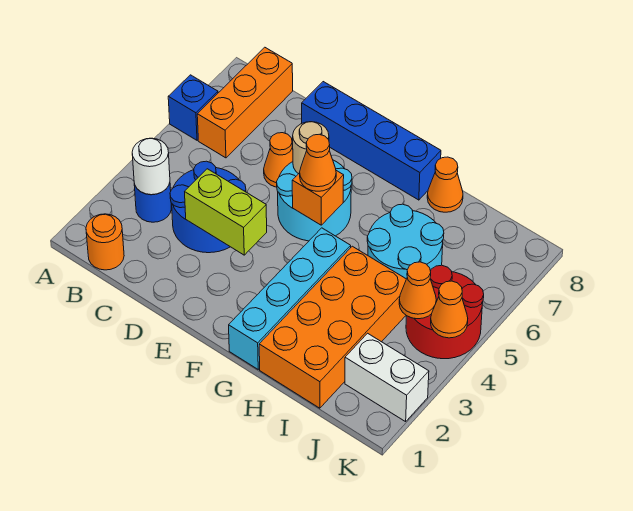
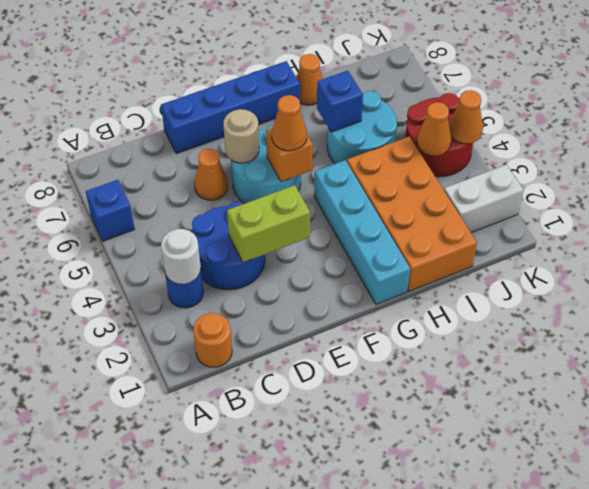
orange brick B6:B8 level 1 -> none
none -> blue brick H6 level 2

